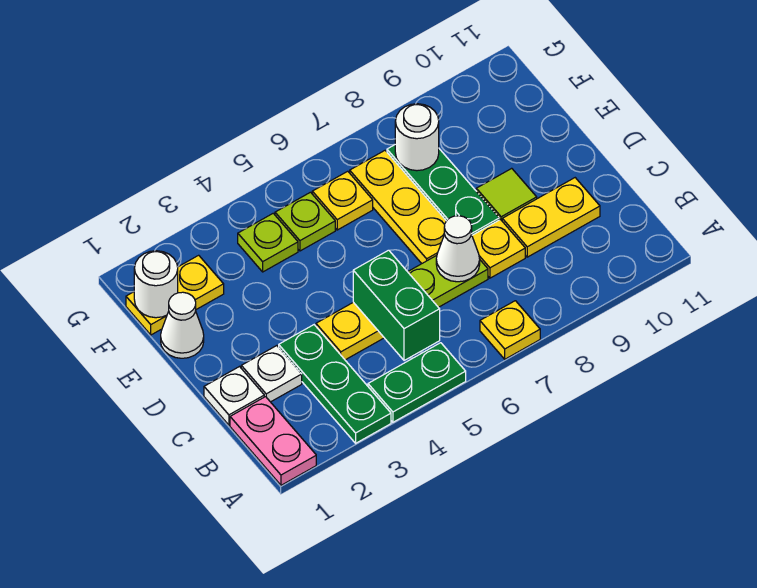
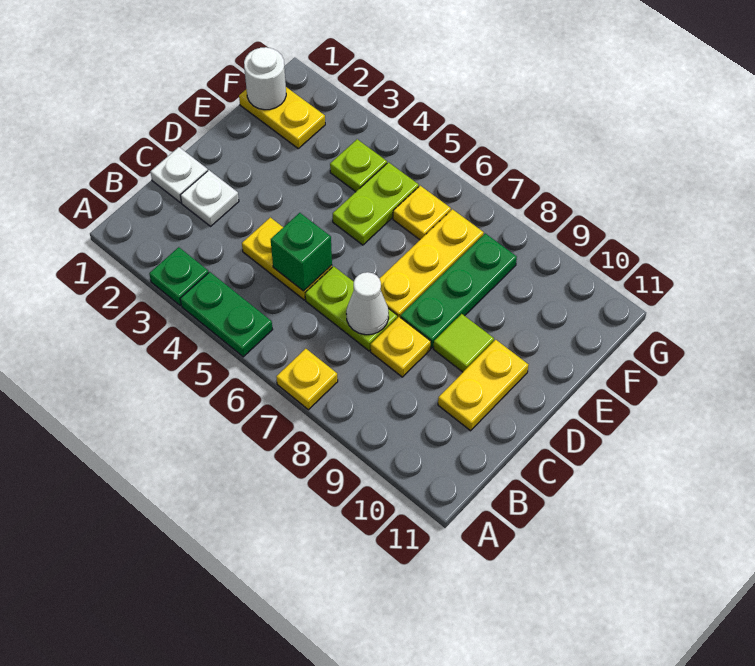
pink plate A1:B1 level 1 -> none
green plate A3:C3 level 1 -> green plate A3 level 1
green brick B5:C5 level 2 -> green brick C5 level 2
yellow plate C9:C10 level 1 -> yellow plate C10:D10 level 1
white cone E1 level 1 -> none
lime plate F5 level 1 -> lime plate E5:F5 level 1
white round brick F8 level 2 -> none

